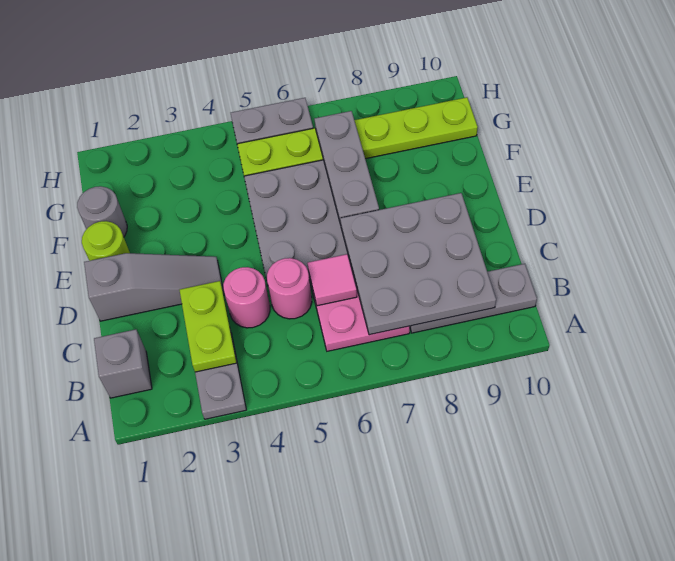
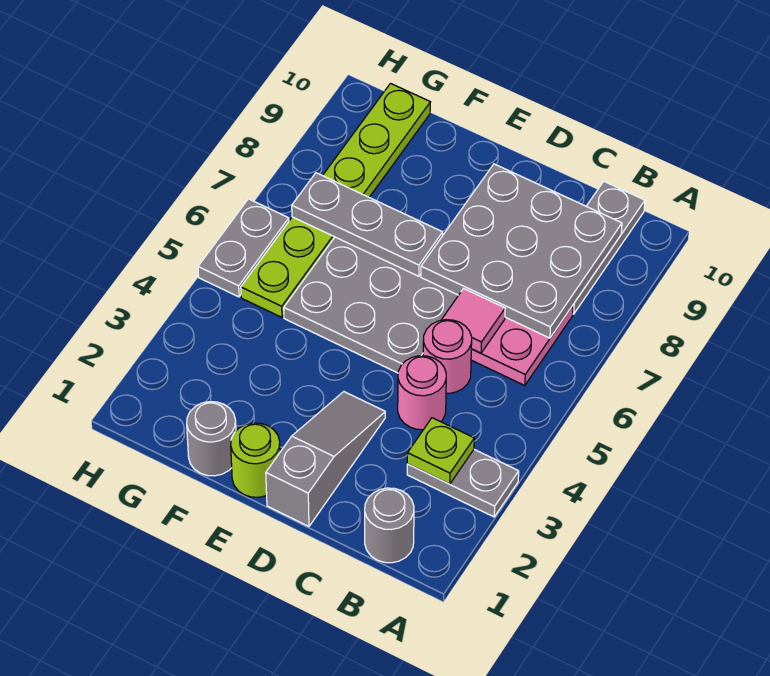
grey brick B1 level 1 -> grey round brick B1 level 1
lime plate B3:C3 level 2 -> lime plate B3 level 2

